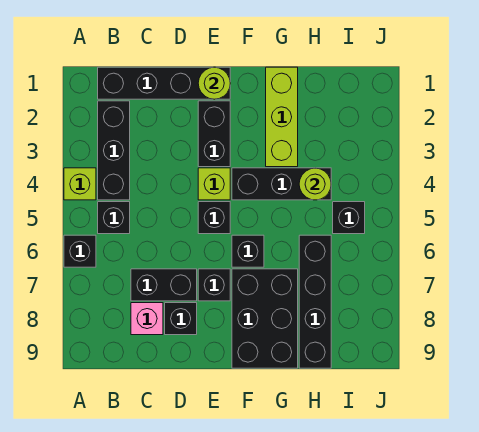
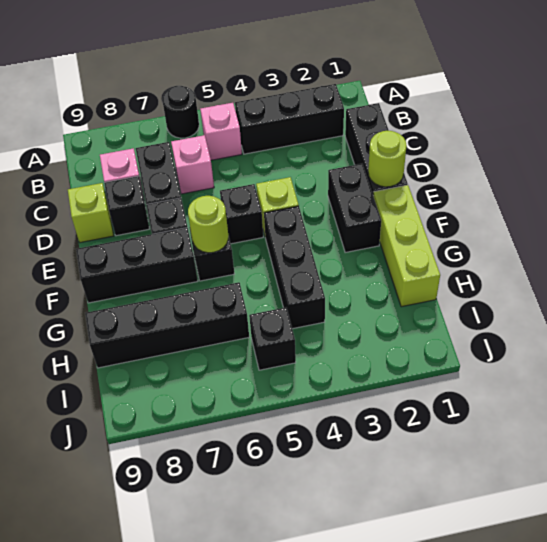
lime brick A4 level 1 -> lime brick D9 level 1
black brick A6 level 1 -> black round brick A6 level 1
black brick B1:E1 level 1 -> black brick C1:E1 level 1
black brick B5 level 1 -> pink brick B5 level 1
none -> pink brick C6 level 1
black brick E2:E3 level 1 -> black brick E2:F2 level 1
black brick F7:G9 level 1 -> black brick F7:F9 level 1
lime brick G1:G3 level 1 -> lime brick F1:H1 level 1
lime round brick H4 level 2 -> lime round brick F6 level 2

